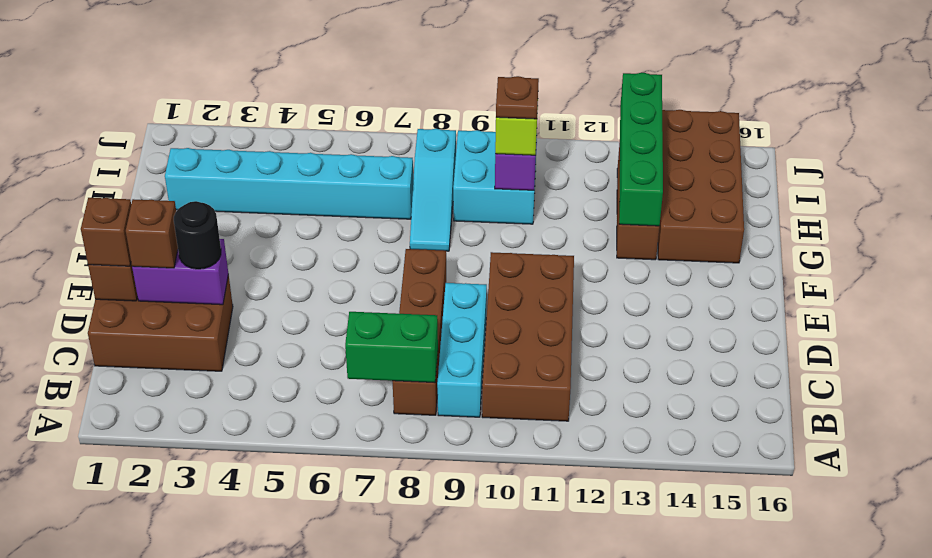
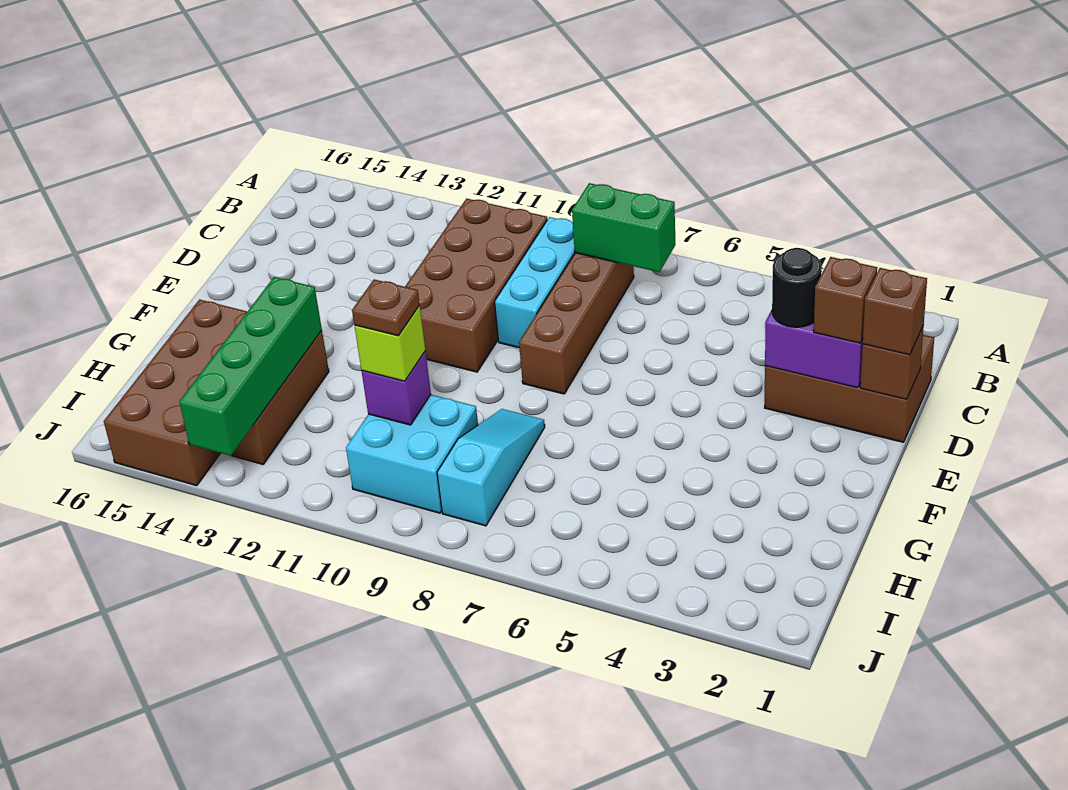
cyan brick H2:H7 level 1 -> none

